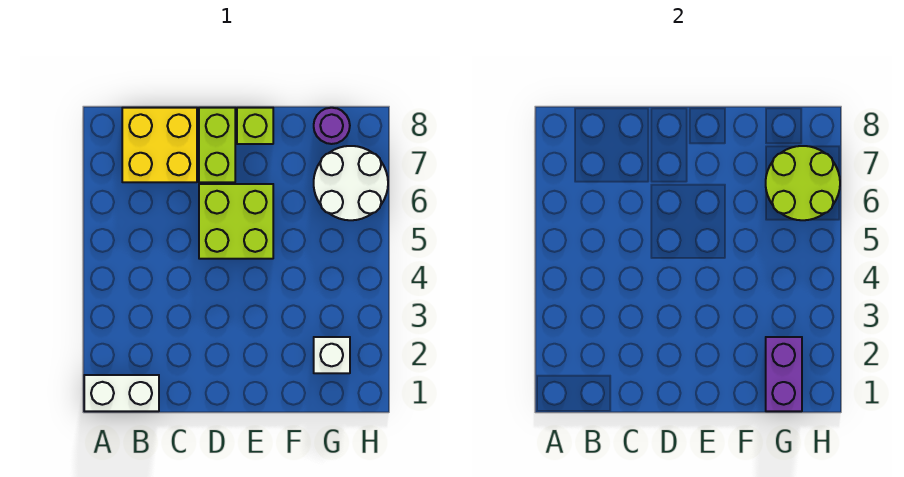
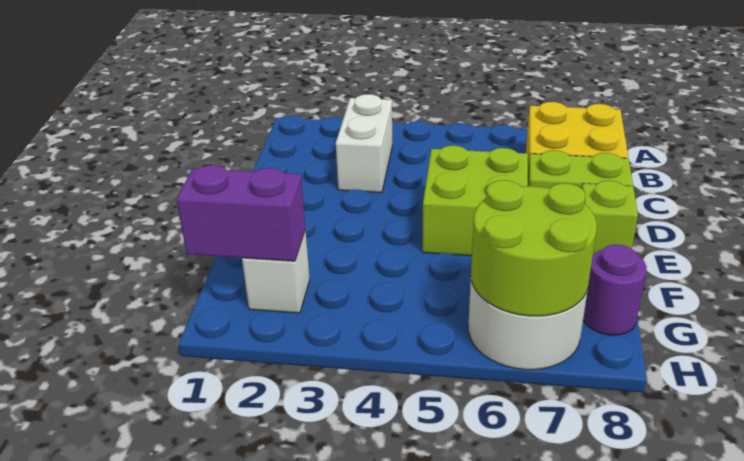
white brick A1:B1 level 1 -> white brick B3:C3 level 1

